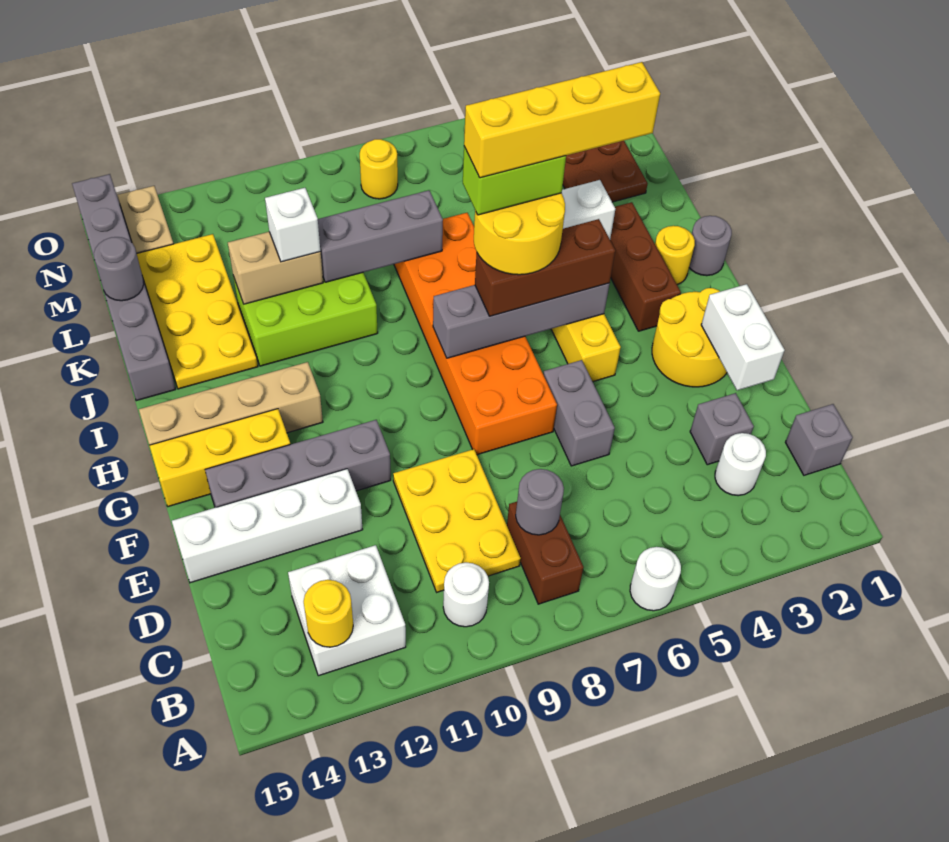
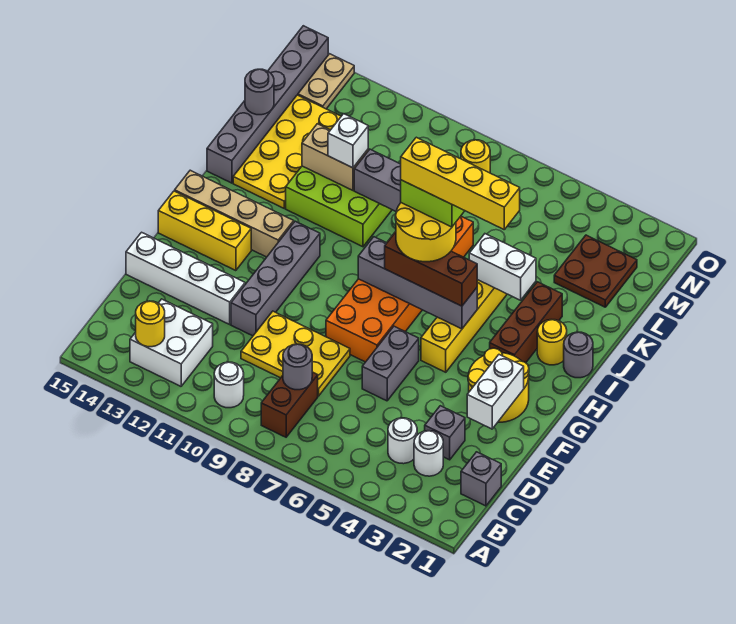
white round brick A6 level 1 -> white round brick C4 level 1
yellow plate C9:E10 level 1 -> yellow plate D8:E10 level 1
grey brick F11:F14 level 1 -> grey brick E11:H11 level 1

